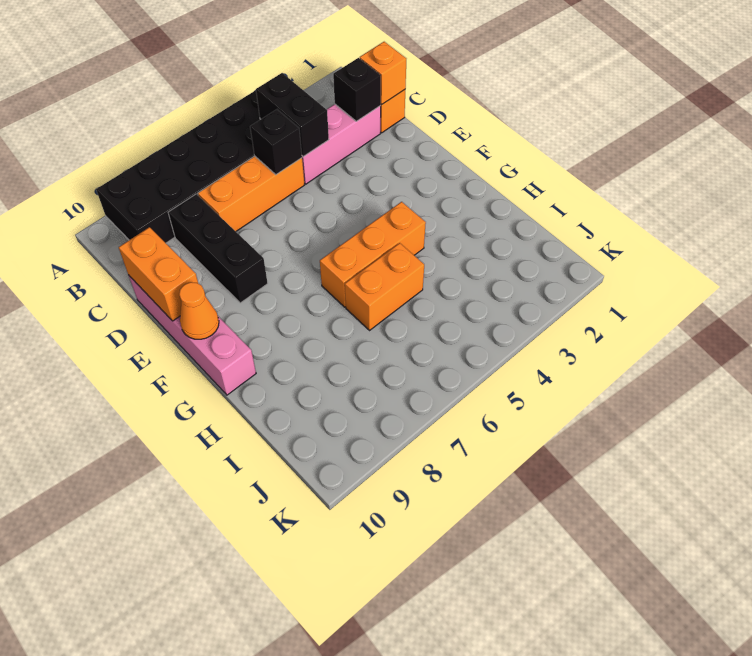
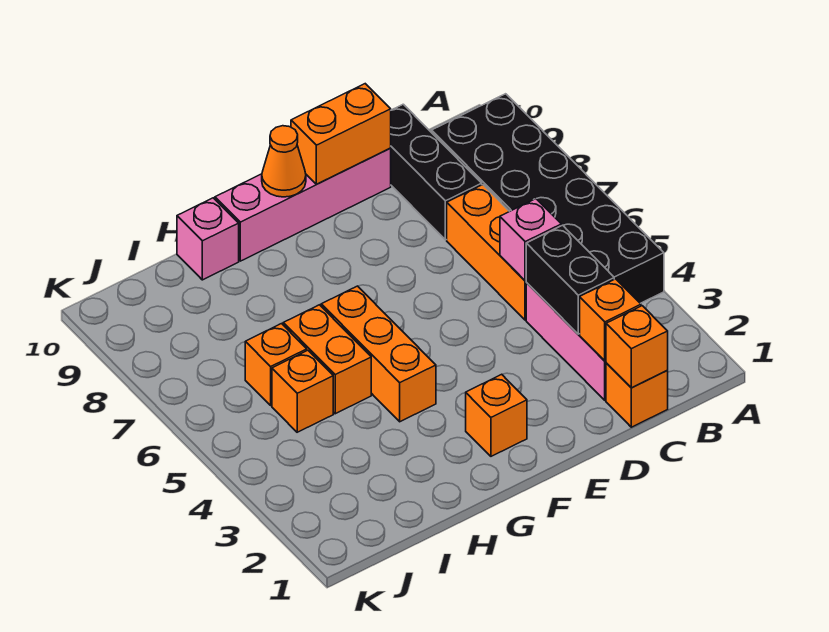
black brick B4:C4 level 2 -> black brick C3:C4 level 2
black brick C2 level 2 -> orange brick C2 level 2
black brick C5 level 2 -> pink brick C5 level 2
black brick C8:E8 level 1 -> black brick C8:C10 level 1
none -> orange brick F2 level 1
none -> pink brick H10 level 1
none -> orange brick I5 level 1
none -> orange brick I6 level 1

